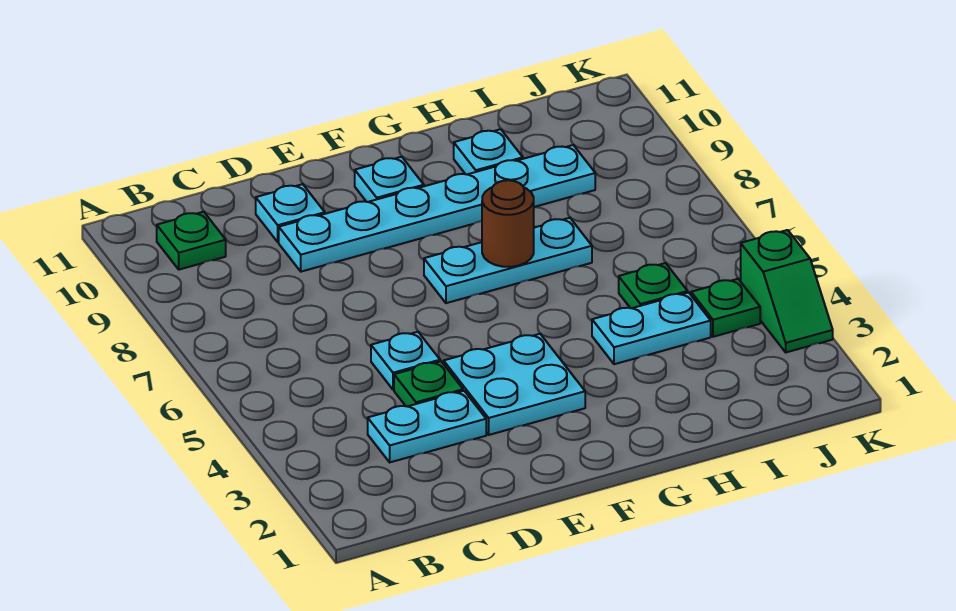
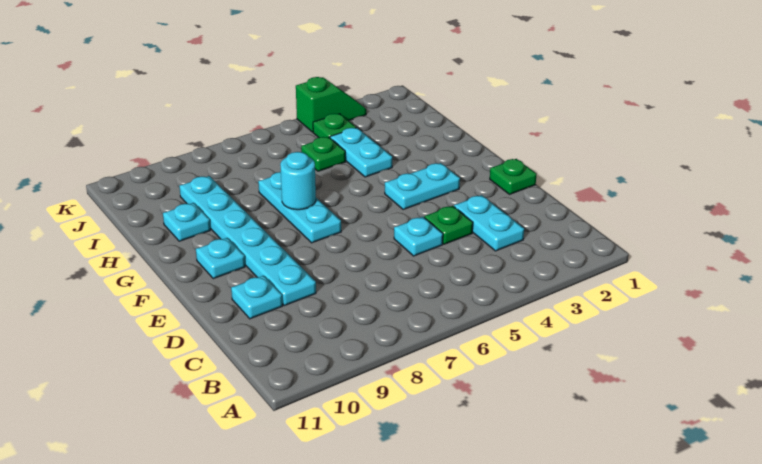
green plate B10 level 1 -> green plate E1 level 1
cyan plate E3:F4 level 1 -> cyan plate F3:F4 level 1
brown round brick G7 level 2 -> cyan round brick G7 level 2

